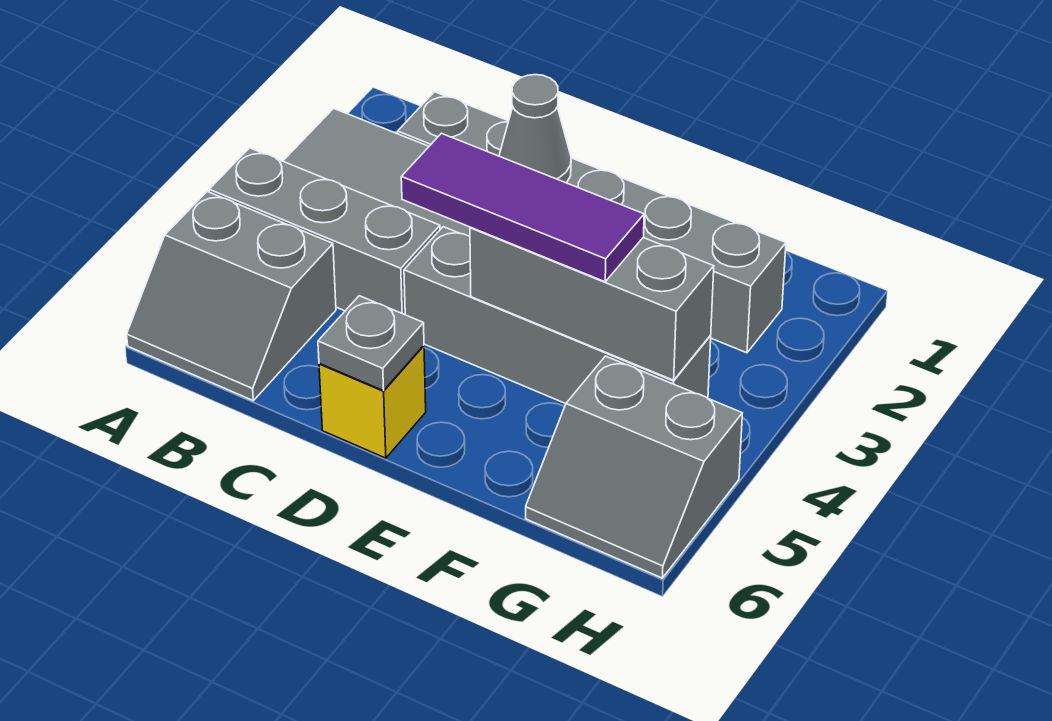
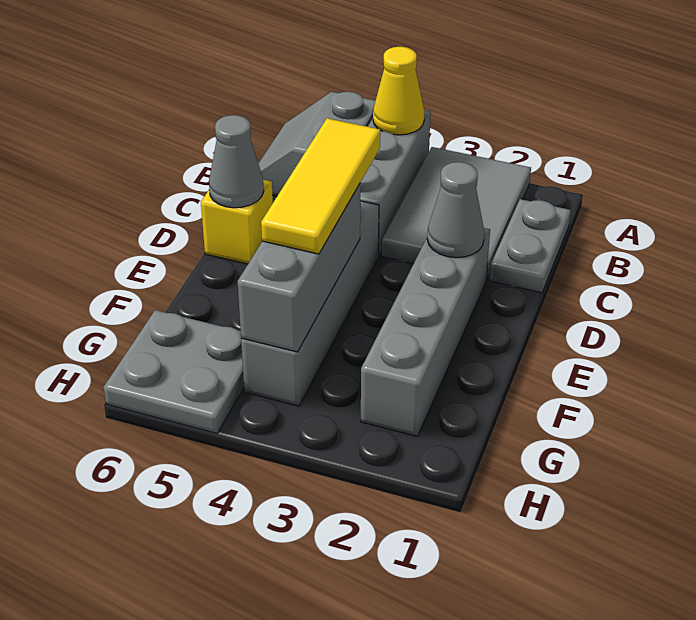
none -> yellow cone A4 level 2
purple tile D4:F4 level 3 -> yellow tile D4:F4 level 3
grey plate D6 level 2 -> grey cone D6 level 2
grey slope G5:H6 level 1 top 5 -> grey plate G5:H6 level 1

